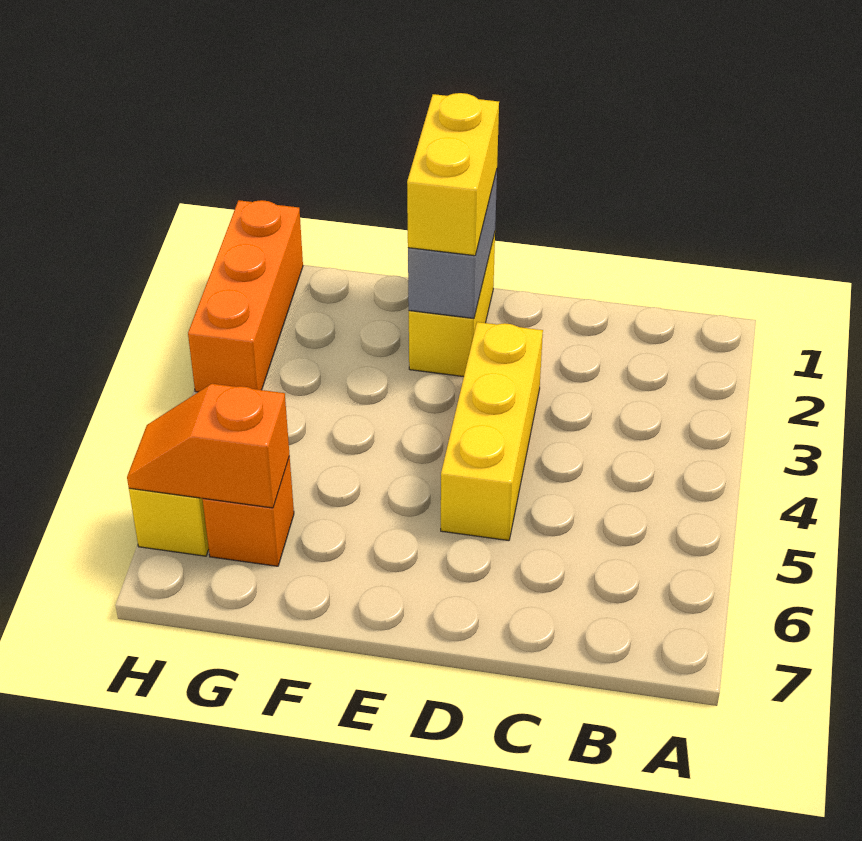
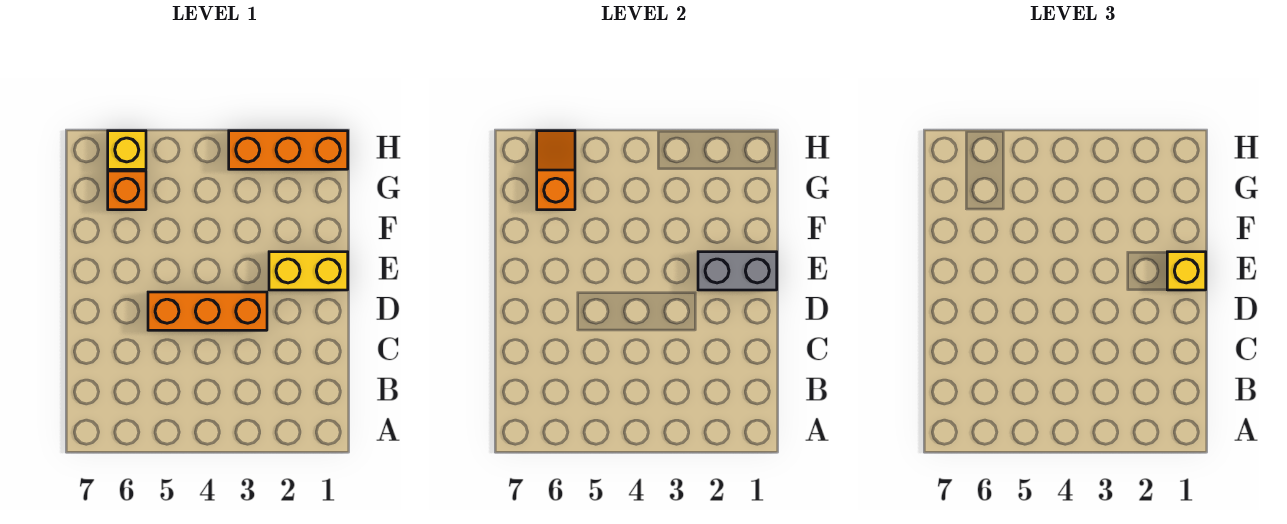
yellow brick D3:D5 level 1 -> orange brick D3:D5 level 1
yellow brick E1:E2 level 3 -> yellow brick E1 level 3

